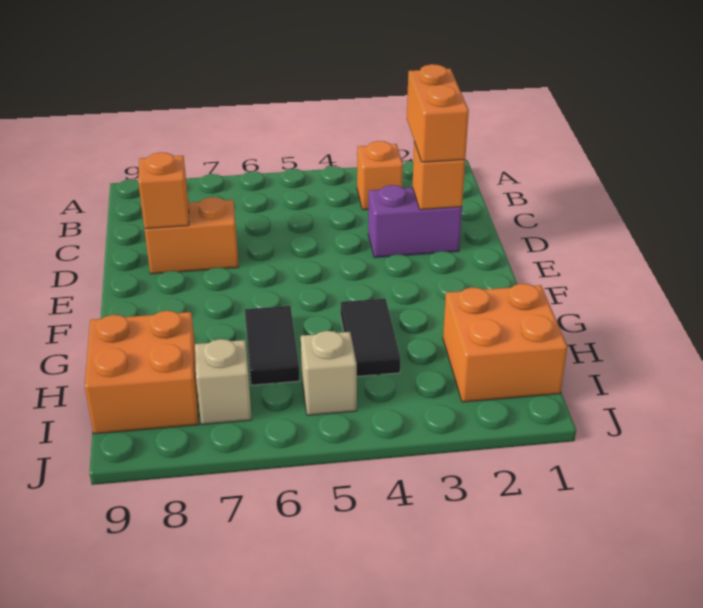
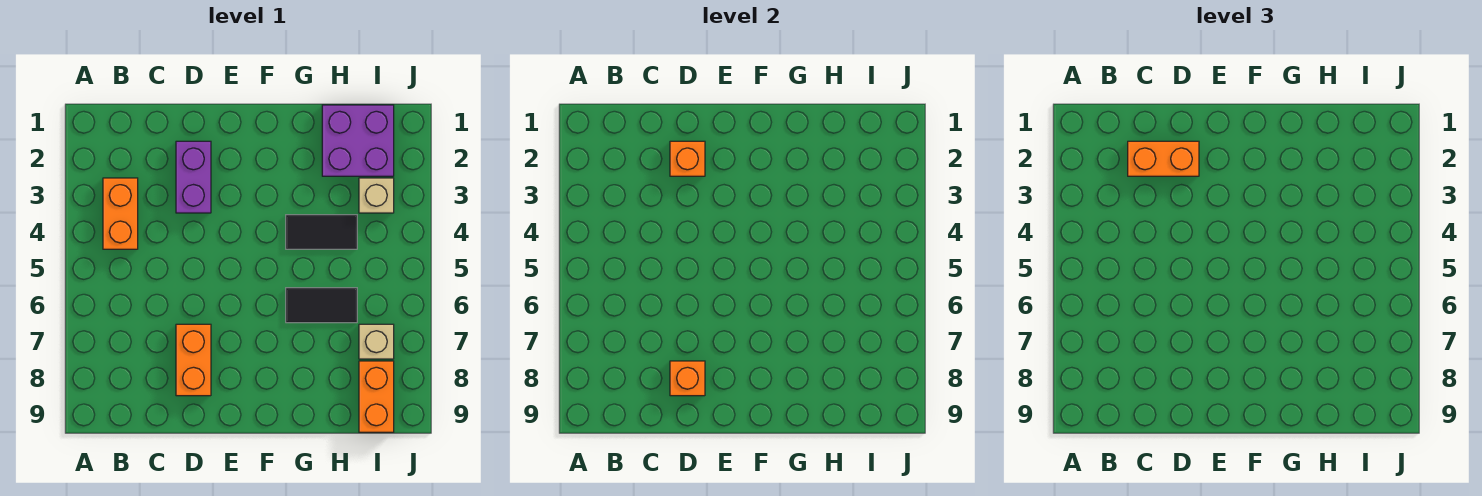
orange brick B3 level 1 -> orange brick B3:B4 level 1
orange brick H1:I2 level 1 -> purple brick H1:I2 level 1
orange brick H8:I9 level 1 -> orange brick I8:I9 level 1
tan brick I5 level 1 -> tan brick I3 level 1

